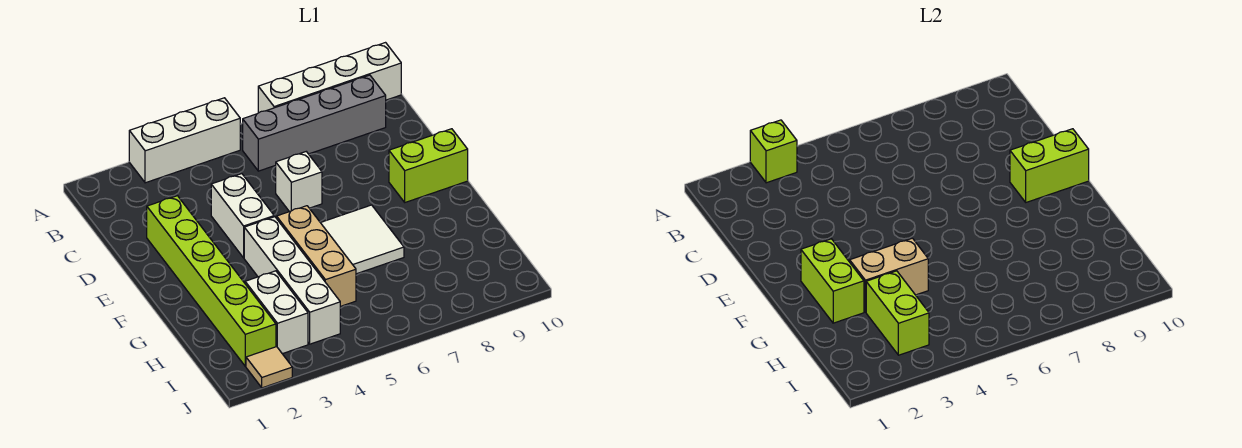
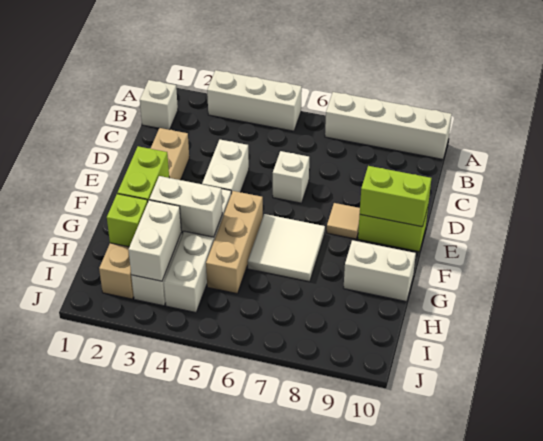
lime brick A3 level 2 -> lime brick H2 level 2
none -> white brick B1 level 1
grey brick B6:B9 level 1 -> none
lime brick D2:I2 level 1 -> tan brick D2:I2 level 1
tan brick G3:G4 level 2 -> white brick G3:G4 level 2
none -> white brick G9:G10 level 1
lime brick H3:I3 level 2 -> white brick H3:I3 level 2
tan tile J2 level 1 -> tan tile E8 level 1

